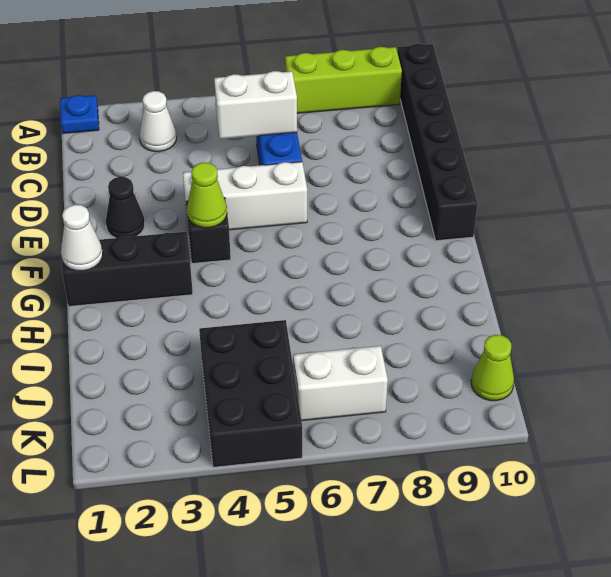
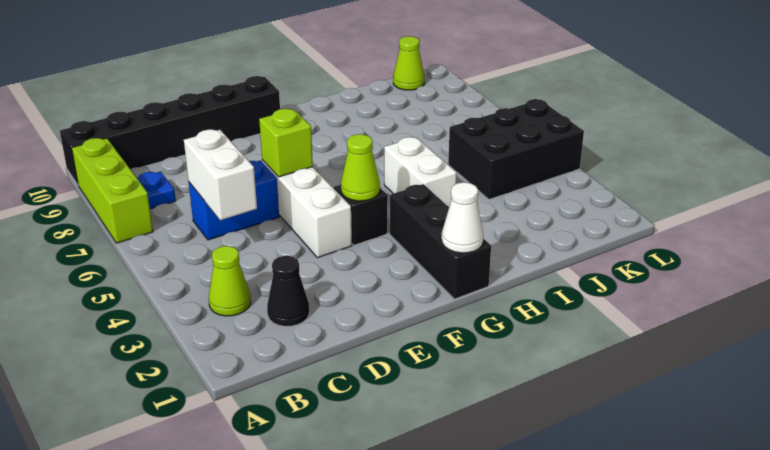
blue plate A1 level 1 -> blue plate B8 level 1
white cone B3 level 1 -> lime cone B3 level 1
black cone E2 level 1 -> black cone C2 level 1
none -> lime brick E6 level 2
white brick K6:K7 level 1 -> white brick H4:H5 level 1

